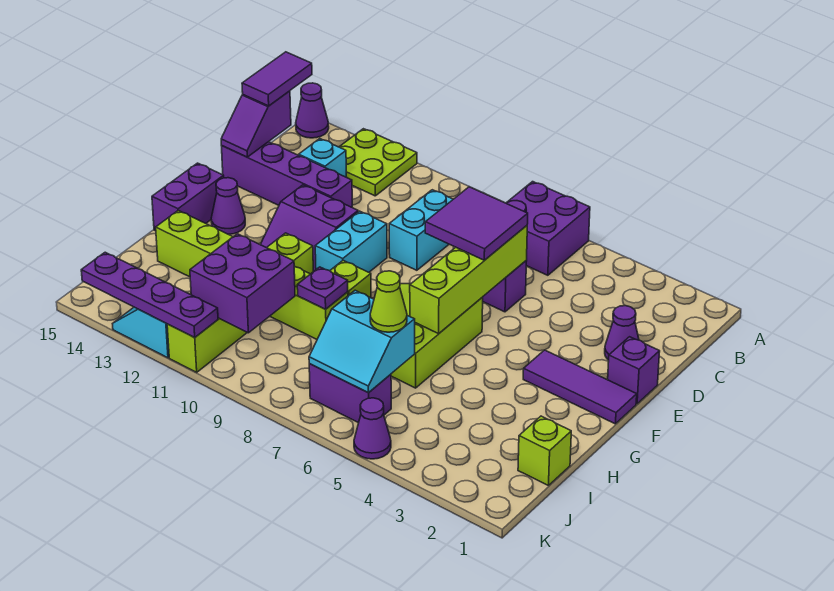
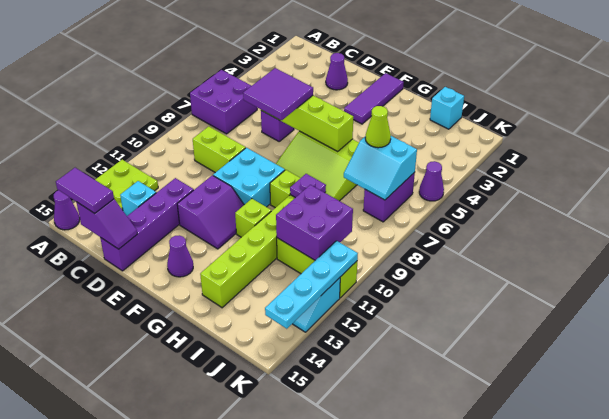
cyan brick C9:D9 level 1 -> lime brick C9:D9 level 1
purple brick E1 level 1 -> none
cyan brick E10:F10 level 1 -> cyan brick E9:F10 level 1
purple brick F15:G15 level 1 -> none
lime brick I1 level 1 -> cyan brick I1 level 1
cyan slope I6:J7 level 2 top I -> cyan slope I6:J7 level 2 top 6
purple plate K11:K14 level 2 -> cyan plate K11:K14 level 2

